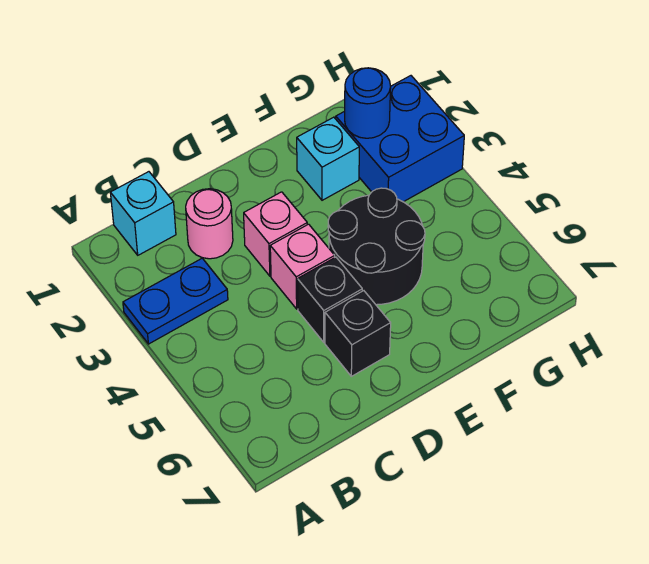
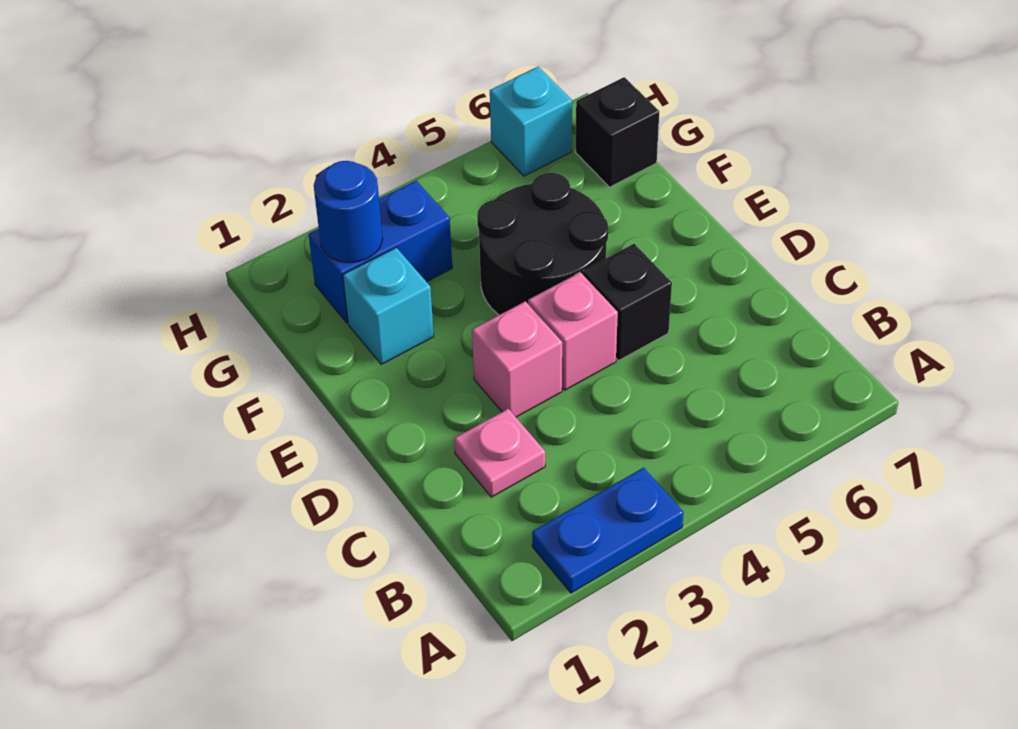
blue plate A3:B3 level 1 -> blue plate A2:A3 level 1
cyan brick B1 level 1 -> cyan brick H6 level 1
pink round brick C2 level 1 -> pink plate C2 level 1
black brick D6 level 1 -> black brick G7 level 1
blue brick G2:H3 level 1 -> blue brick G2:G3 level 1

